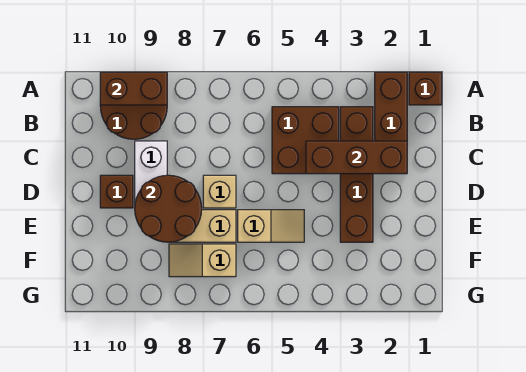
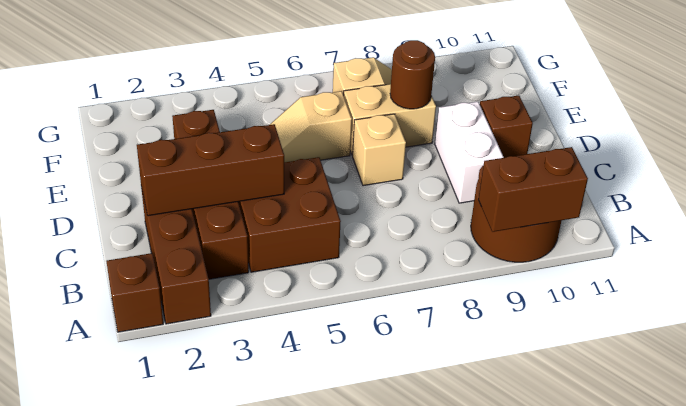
brown round brick D8:E9 level 2 -> brown round brick E8 level 2

